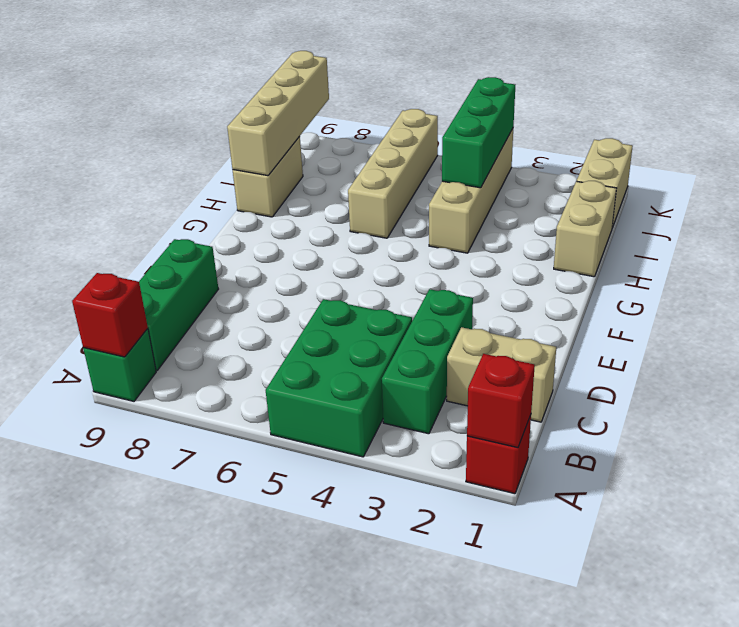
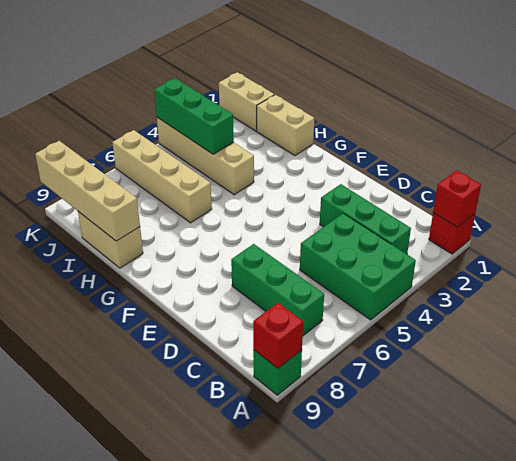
green brick B9:D9 level 1 -> green brick B7:D7 level 1
tan brick C1:C2 level 1 -> none

